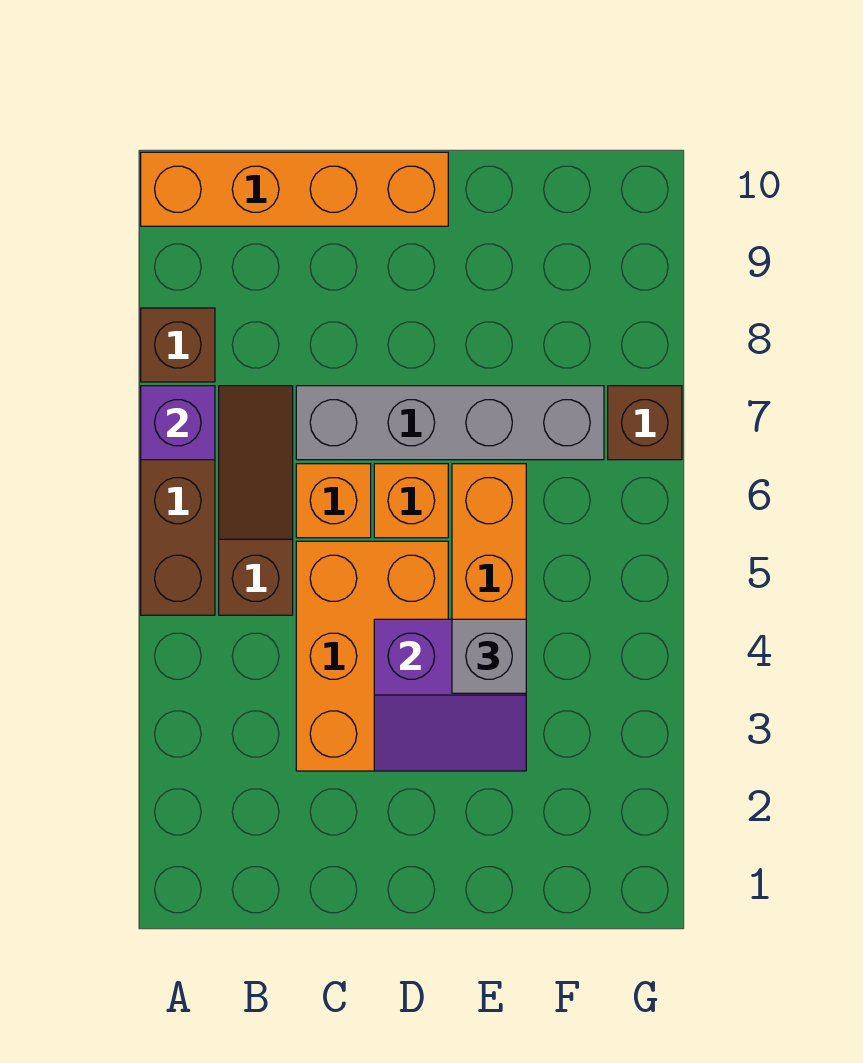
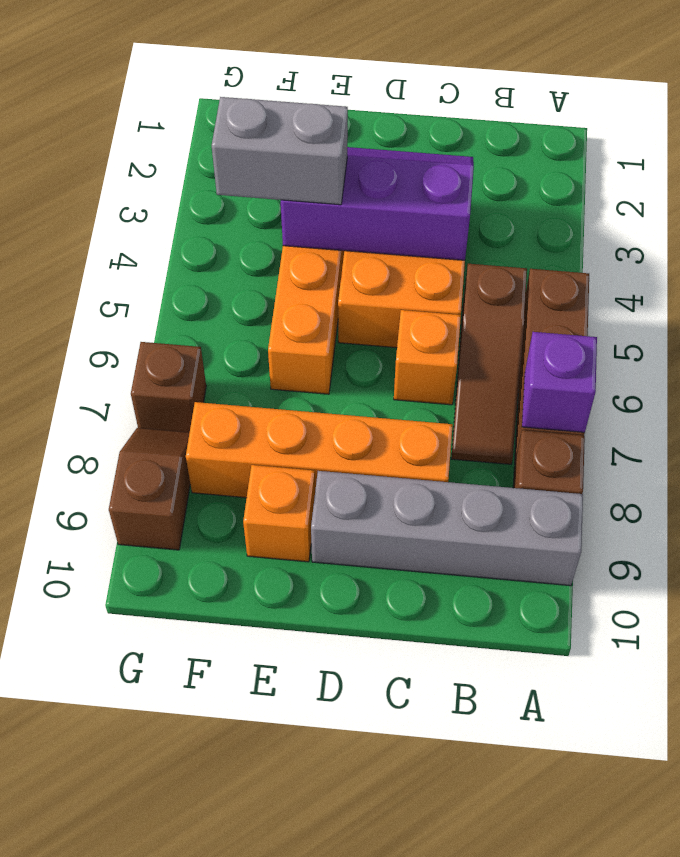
orange brick A10:D10 level 1 -> orange brick C8:F8 level 1
grey brick C7:F7 level 1 -> grey brick A9:D9 level 1
purple slope D3:E4 level 2 top 4 -> purple slope C3:E4 level 2 top 4
orange brick D6 level 1 -> orange brick E9 level 1
grey brick E4 level 3 -> grey brick E4:F4 level 3
none -> brown slope G8:G9 level 1 top 9

